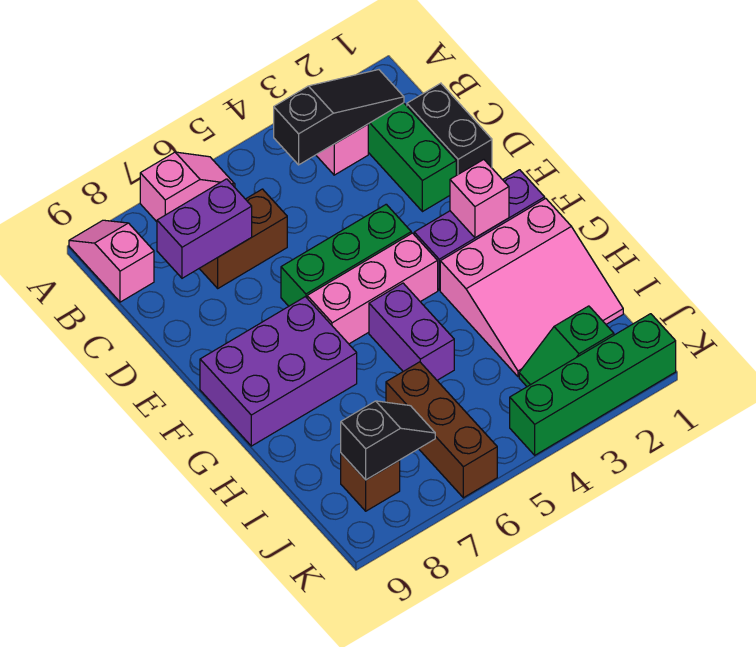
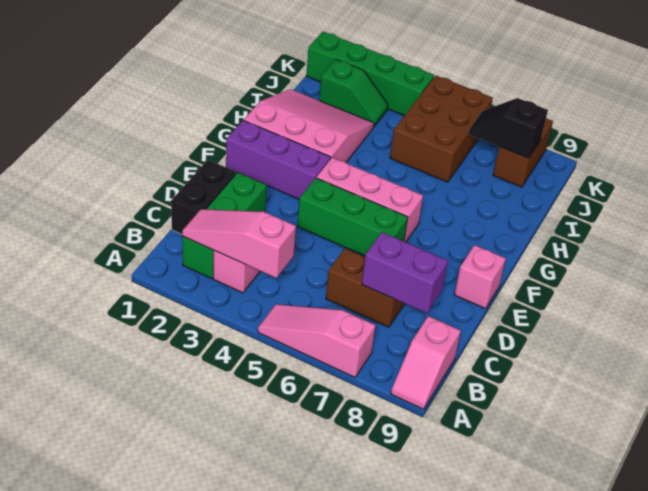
pink slope A6:A7 level 1 top 7 -> pink slope A5:A7 level 1 top 7
black slope B2:B4 level 2 top 4 -> pink slope B2:B4 level 2 top 4
pink brick F2 level 2 -> pink brick E9 level 1
purple brick F7:G9 level 1 -> none
purple brick G5:H5 level 1 -> none
brown brick I6:K6 level 1 -> brown brick I5:K6 level 1
brown brick J8 level 1 -> brown brick J8:K8 level 1

